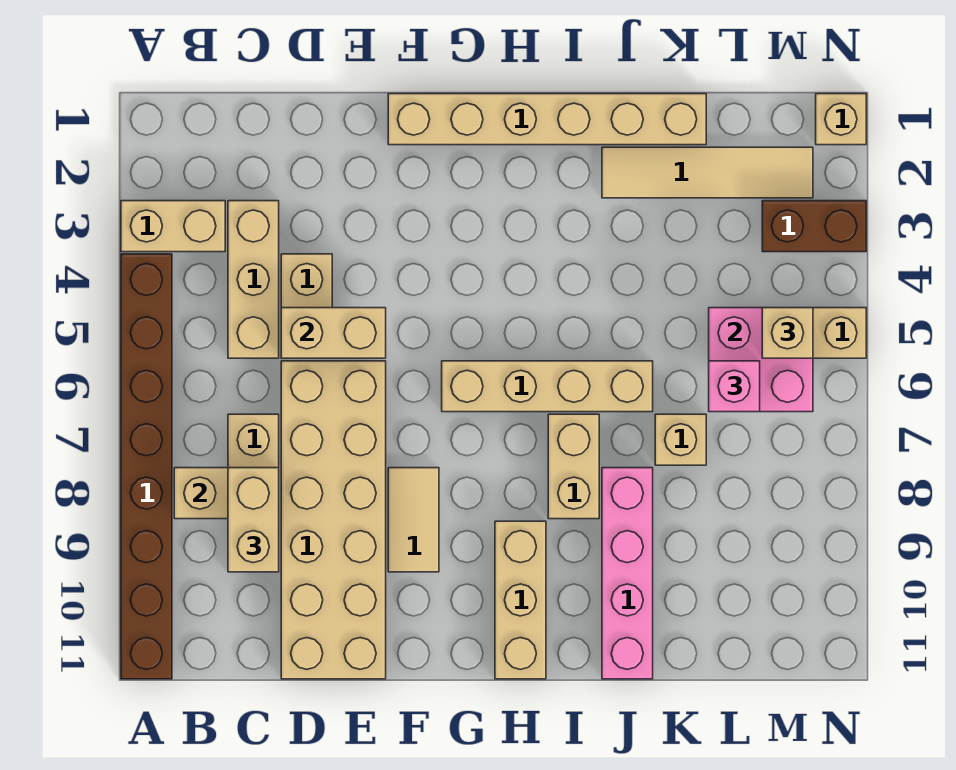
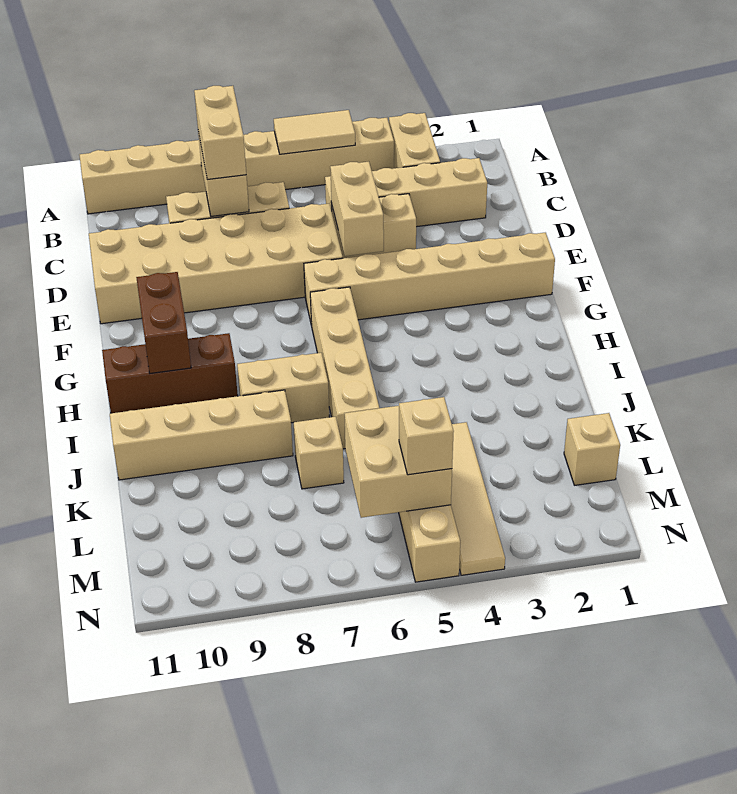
brown brick A4:A11 level 1 -> tan brick A4:A11 level 1
tan brick C3:C5 level 1 -> tan brick C2:C5 level 1
tan brick C8:C9 level 3 -> tan brick B8:C8 level 3
tan brick F1:K1 level 1 -> tan brick F1:F6 level 1
tan tile F8:F9 level 1 -> tan tile A5:A6 level 2
tan brick H9:H11 level 1 -> brown brick H9:H11 level 1
tan tile J2:M2 level 1 -> tan tile K4:N4 level 1
pink brick J8:J11 level 1 -> tan brick J8:J11 level 1
pink brick L5:M6 level 2 -> tan brick L5:M6 level 2
pink brick L6 level 3 -> none
brown brick M3:N3 level 1 -> brown brick G10:H10 level 2
tan brick N1 level 1 -> tan brick L1 level 1

